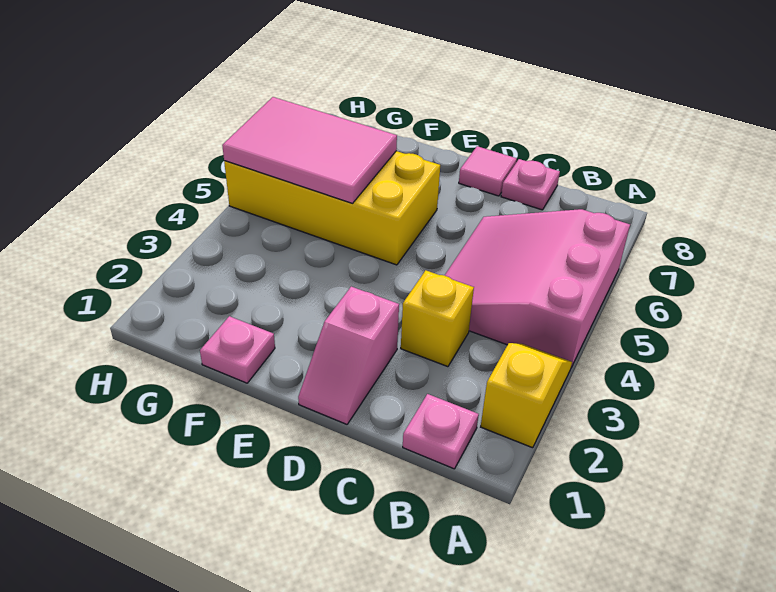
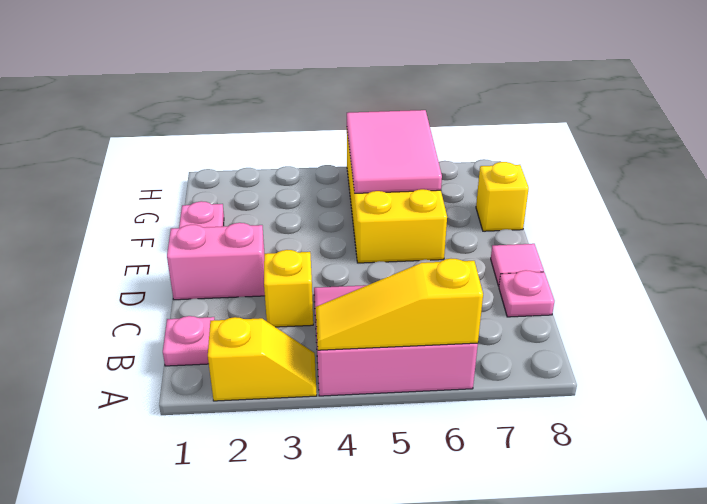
none -> yellow slope A4:A6 level 2 top 6
pink slope D1:D2 level 1 top 2 -> pink brick D1:D2 level 1
none -> yellow brick F8 level 1

